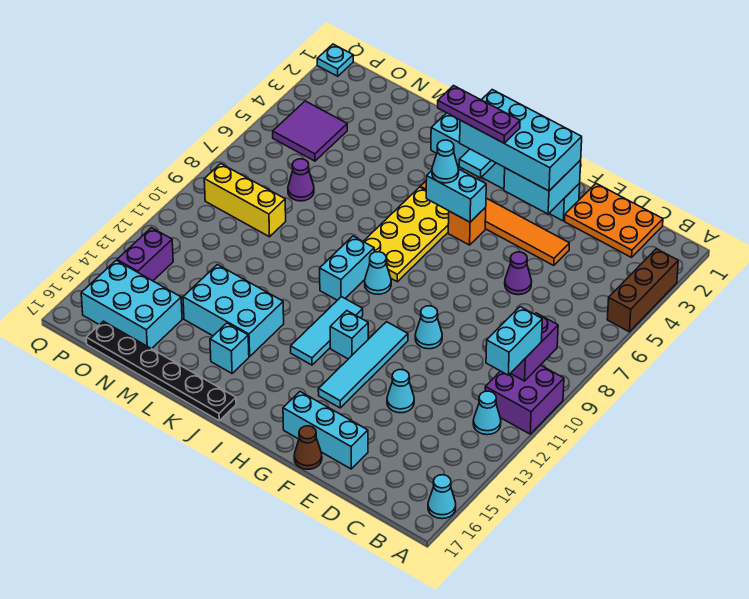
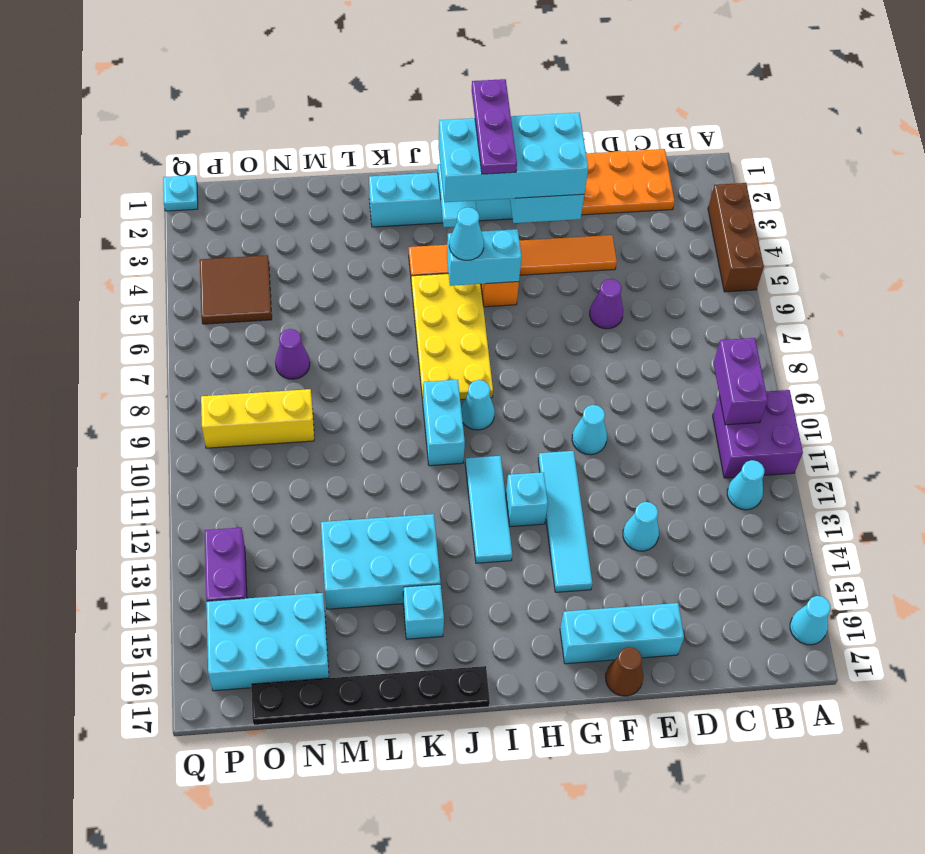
cyan brick B10:B11 level 3 -> none
purple plate H3:J3 level 4 -> purple plate H1:H3 level 4
purple tile O4:P5 level 1 -> brown tile O4:P5 level 1

